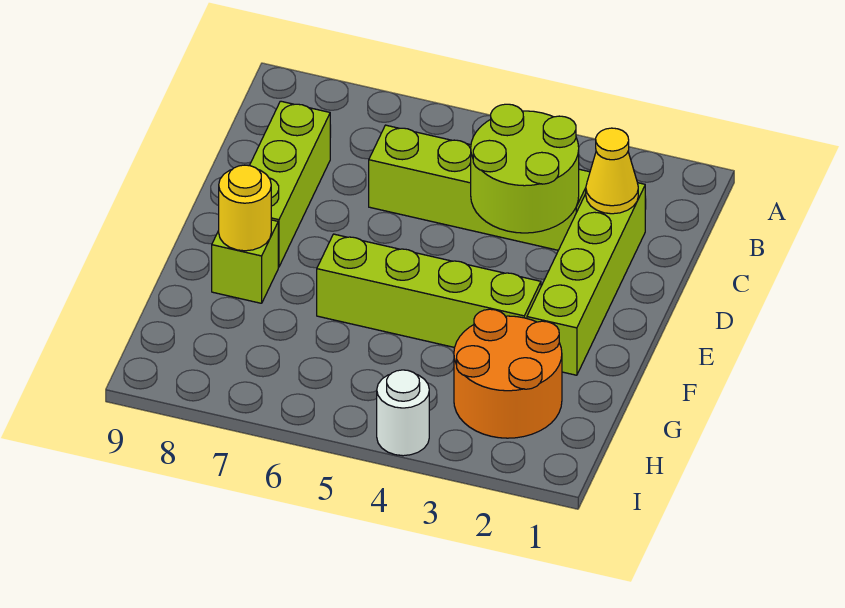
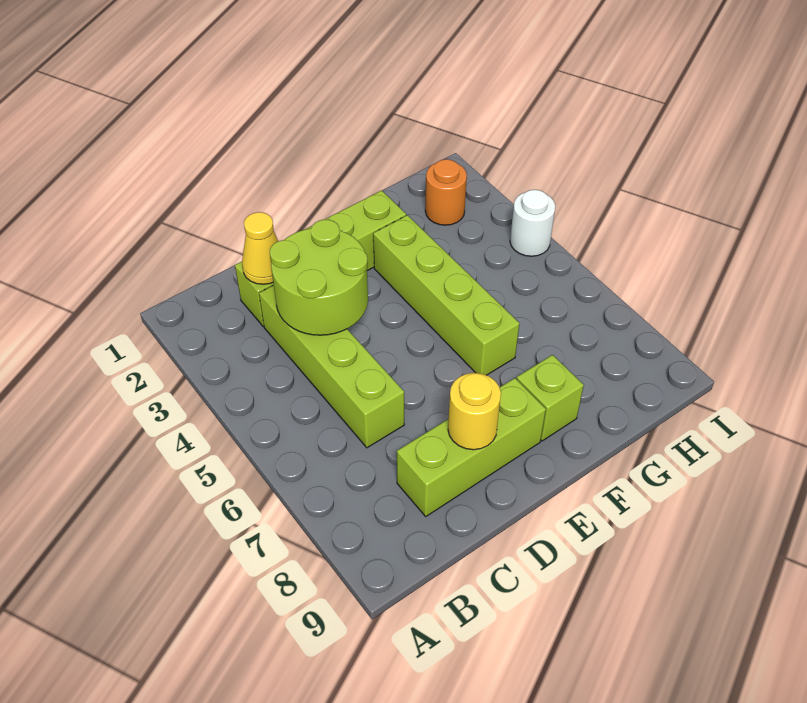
yellow round brick F8 level 2 -> yellow round brick D8 level 2
orange round brick G2:H3 level 1 -> orange round brick H2 level 1

